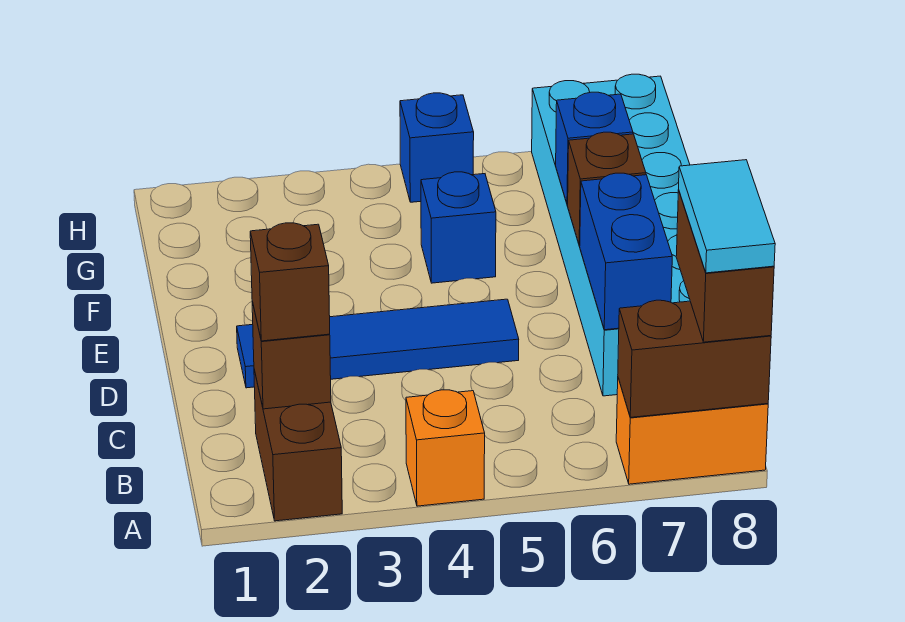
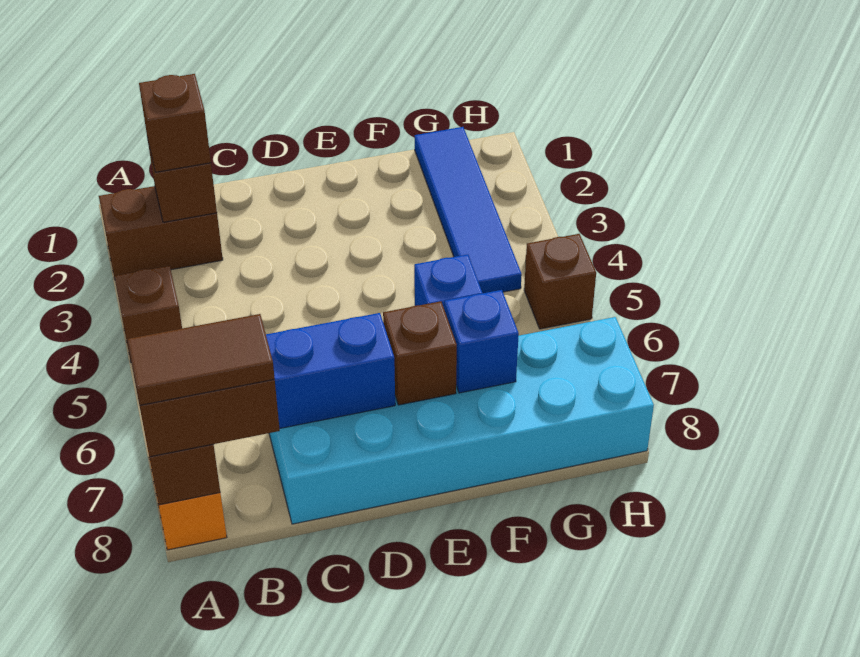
orange brick A4 level 1 -> brown brick A4 level 1
cyan tile A8:B8 level 4 -> brown tile A8:B8 level 4
blue tile D2:D5 level 1 -> blue tile G1:G4 level 1
blue brick H5 level 1 -> brown brick H5 level 1

